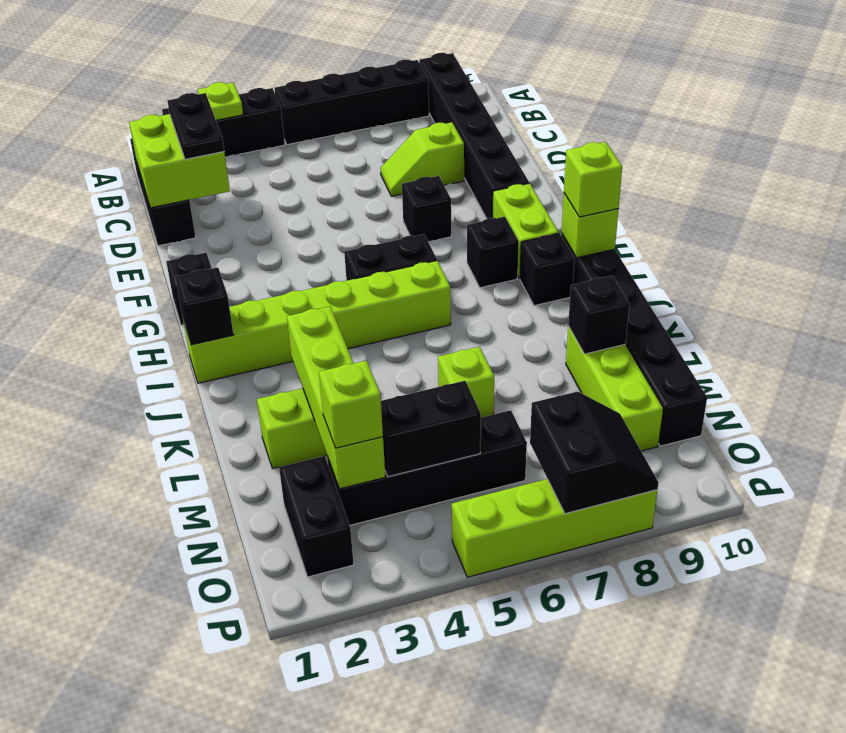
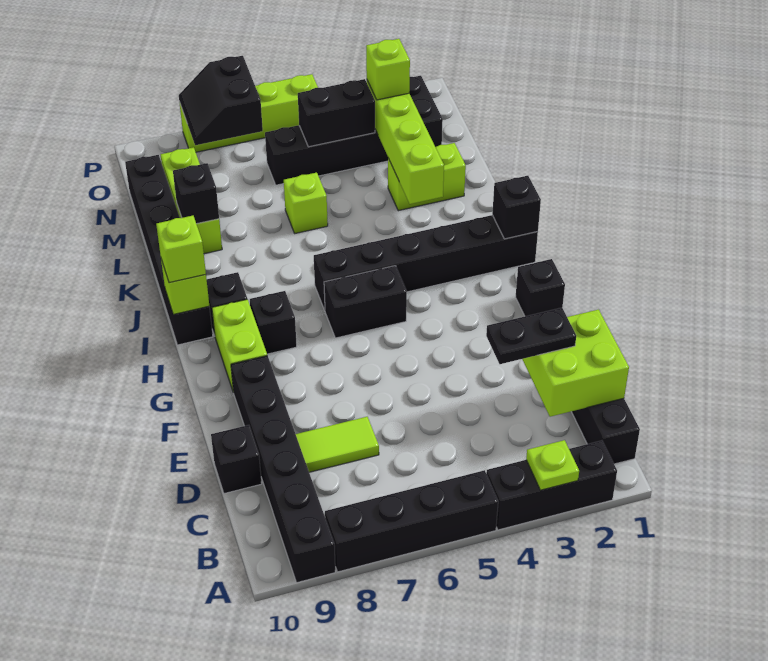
black plate C2:D2 level 3 -> black plate D2:D3 level 3
lime slope D7:D8 level 1 top 8 -> lime tile D7:D8 level 1
black brick F7 level 1 -> black brick D10 level 1
lime brick I1:I6 level 1 -> black brick I1:I6 level 1

